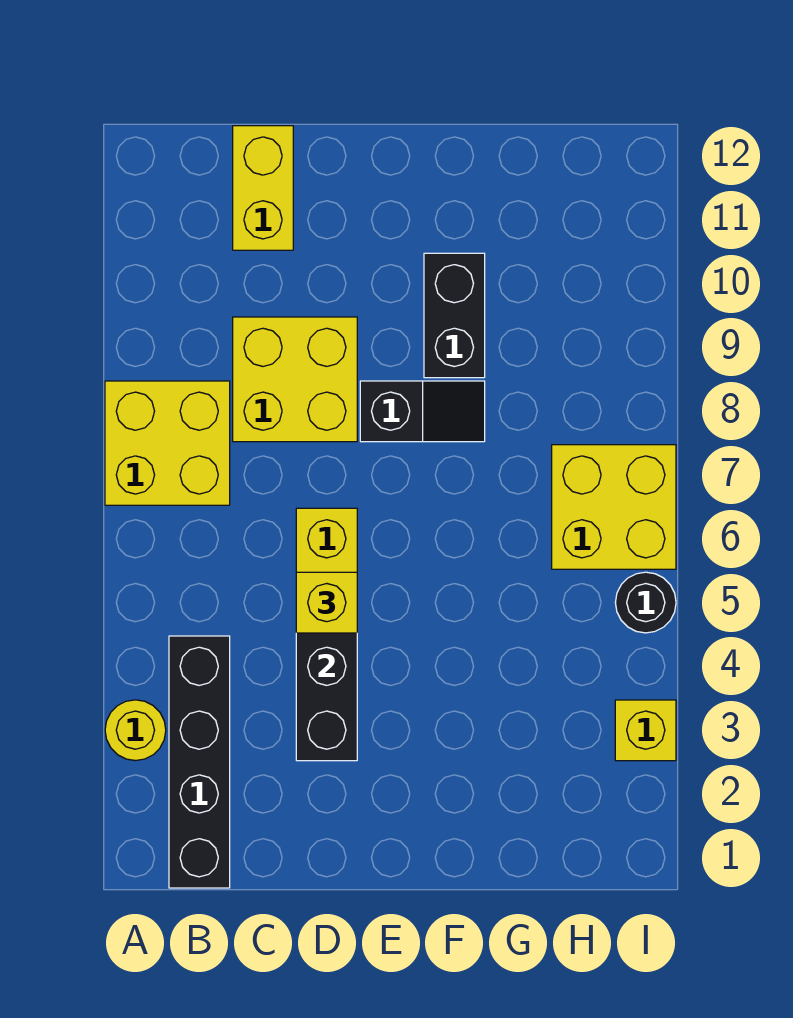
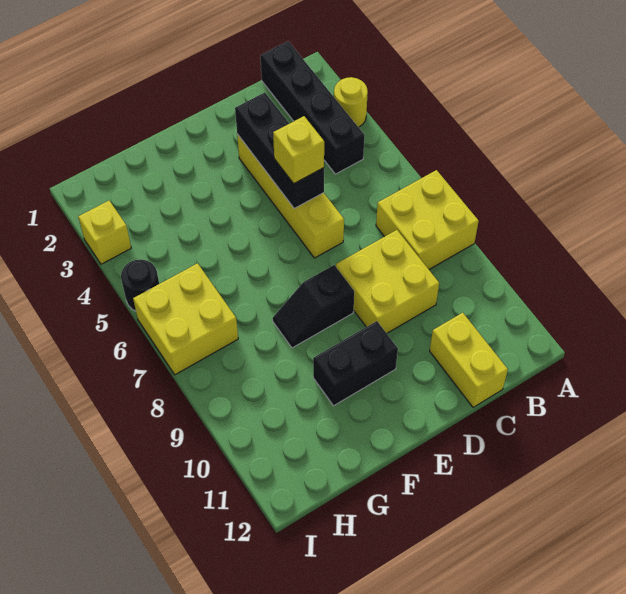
black brick F9:F10 level 1 -> black brick E10:F10 level 1

